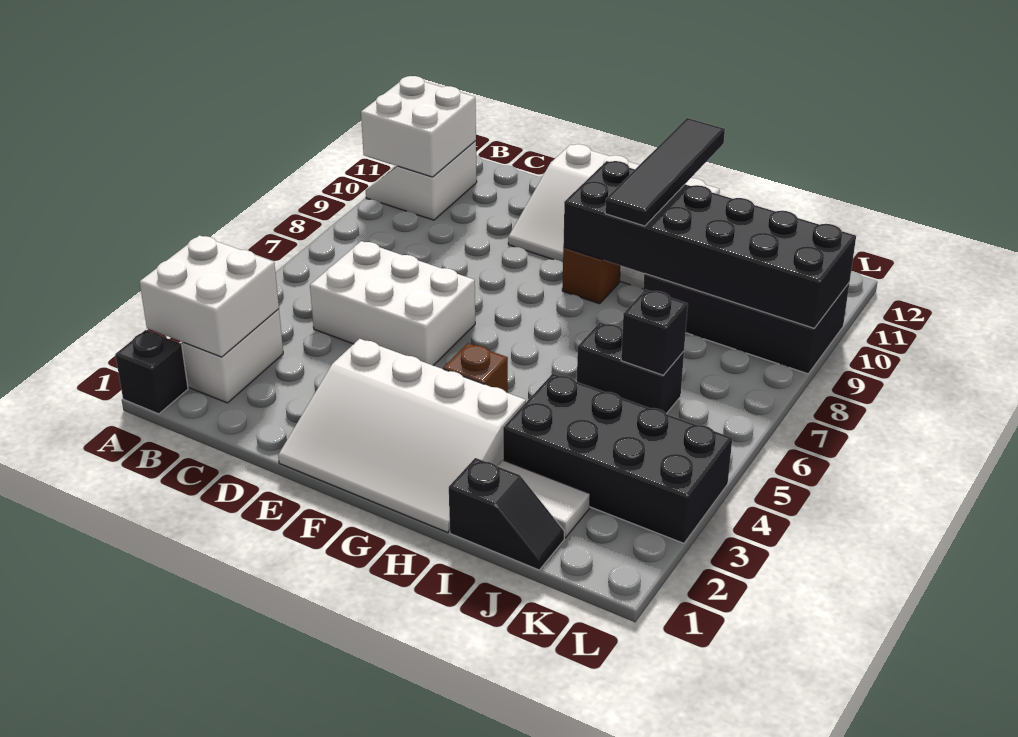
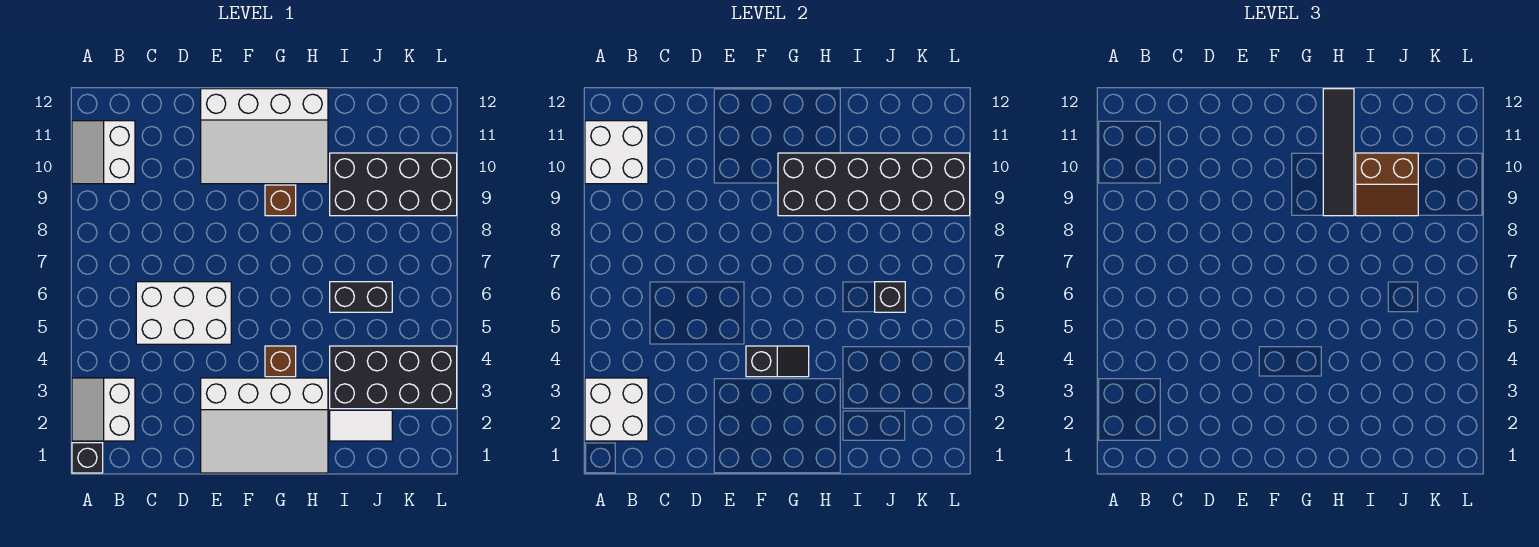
black slope I1:J1 level 1 top I -> black slope F4:G4 level 2 top F
none -> brown slope I9:J10 level 3 top 10

